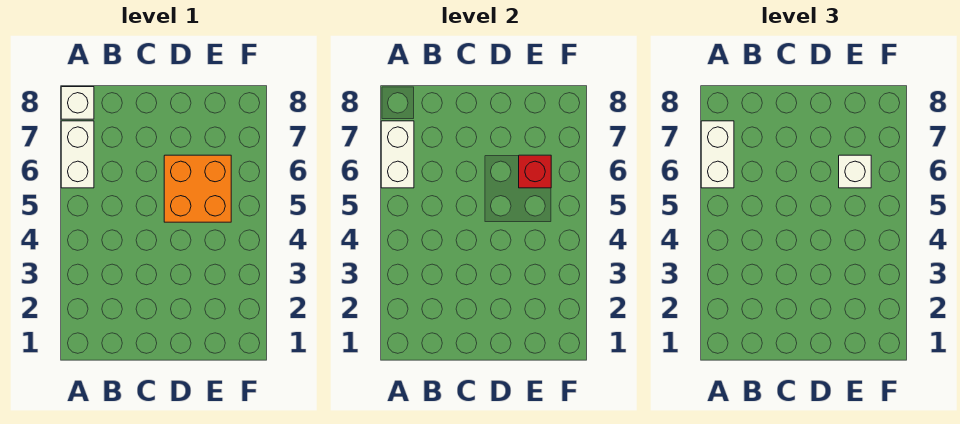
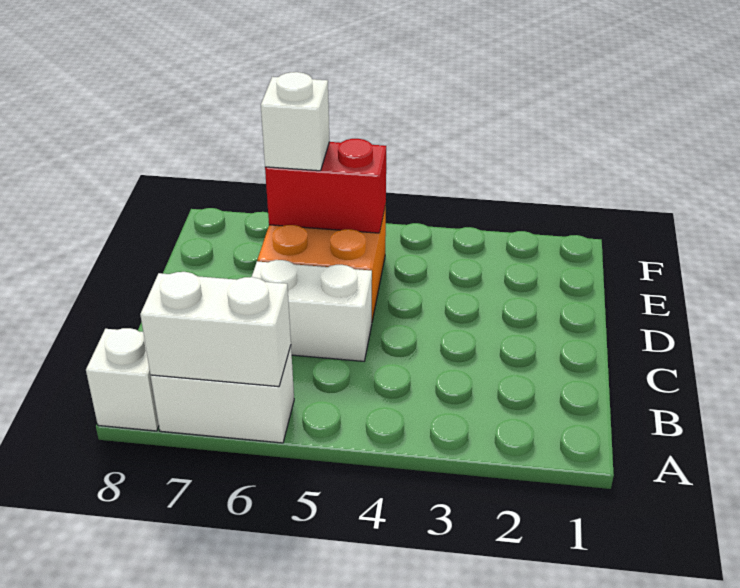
white brick A6:A7 level 3 -> white brick C5:C6 level 1
red brick E6 level 2 -> red brick E5:E6 level 2

